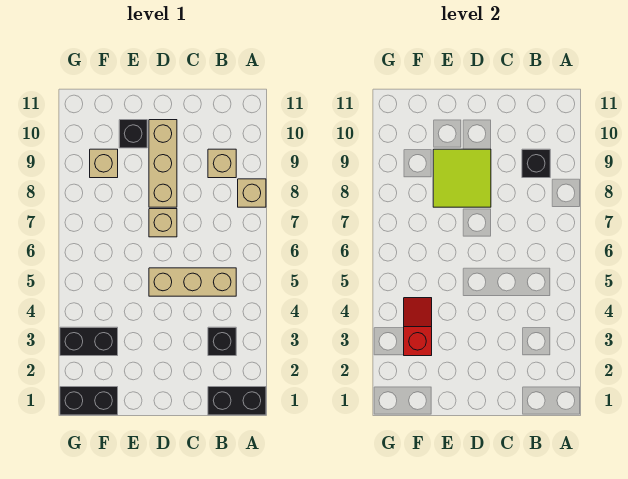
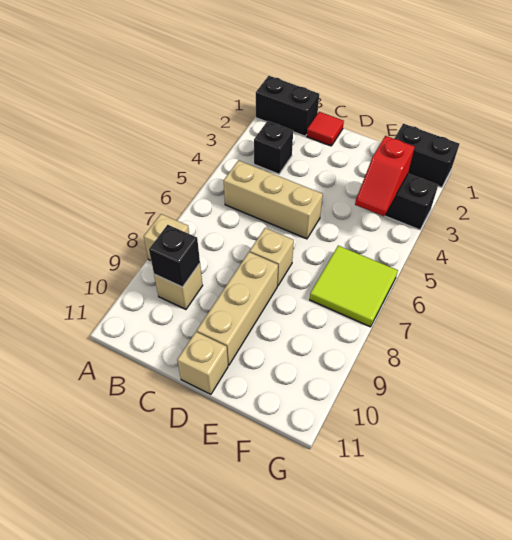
none -> red tile C1 level 1
lime tile D8:E9 level 2 -> lime tile F6:G7 level 1
black brick E10 level 1 -> none
tan brick F9 level 1 -> tan brick D11 level 1

